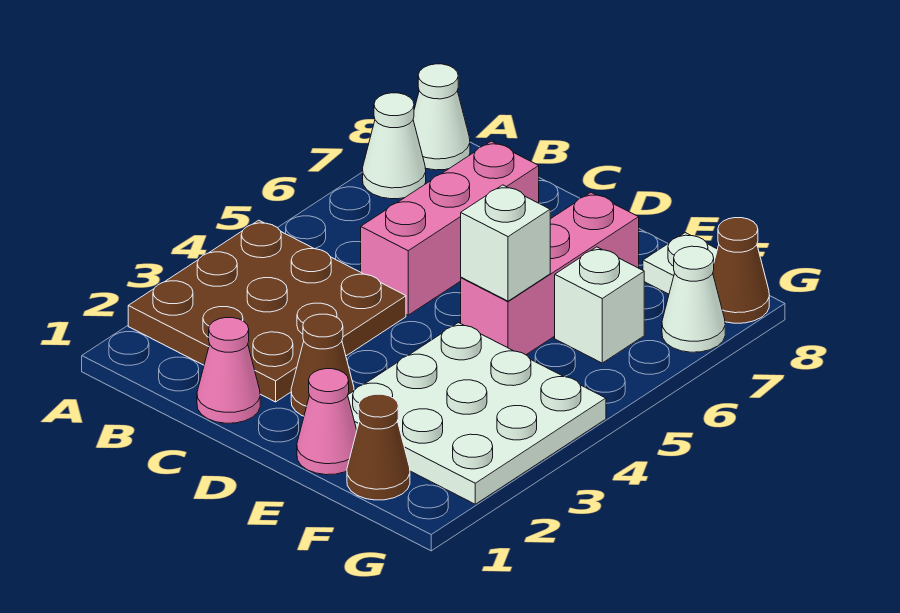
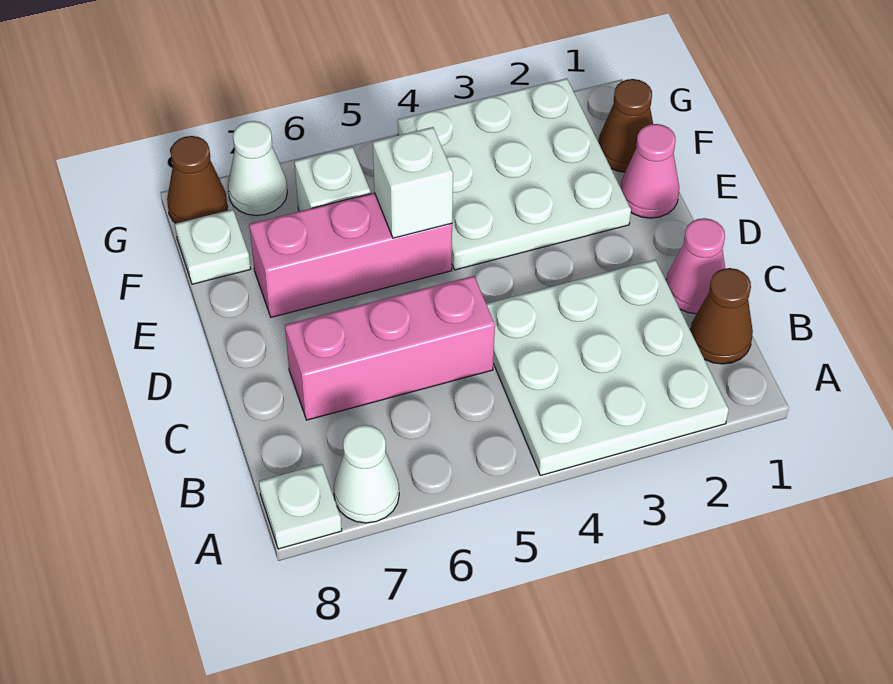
brown plate A2:C4 level 1 -> white plate A2:C4 level 1
white cone A8 level 1 -> white plate A8 level 1
brown cone D2 level 1 -> brown cone B1 level 1

